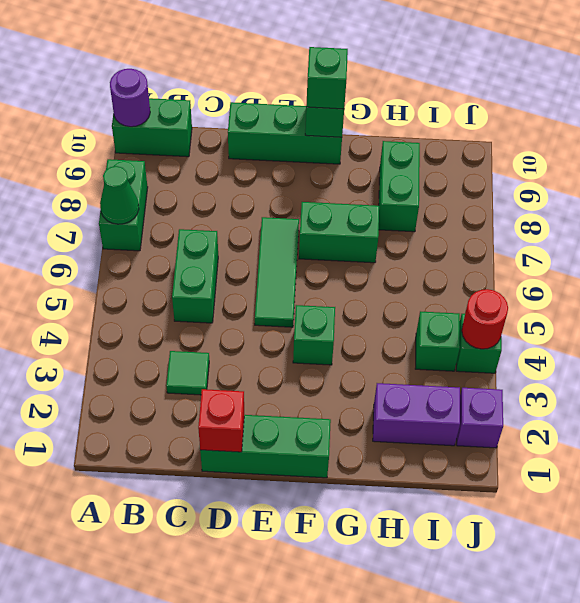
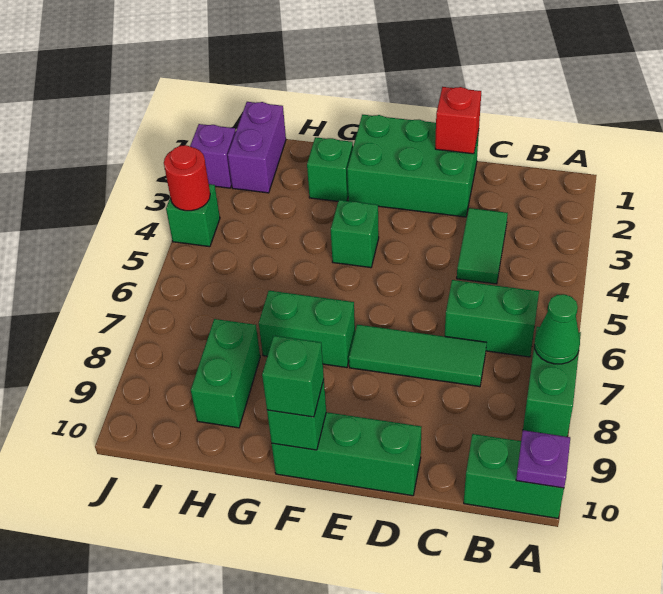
purple round brick A10 level 2 -> purple plate A10 level 2
green tile C3 level 1 -> green tile C3:C4 level 1
green brick C5:C6 level 1 -> green brick B6:C6 level 1
green brick D1:F1 level 1 -> green brick D1:F2 level 1
green tile E5:E7 level 1 -> green tile C7:E7 level 1
purple brick H2:I2 level 1 -> purple brick I1:I2 level 1
green brick I4 level 1 -> green brick G2 level 1

